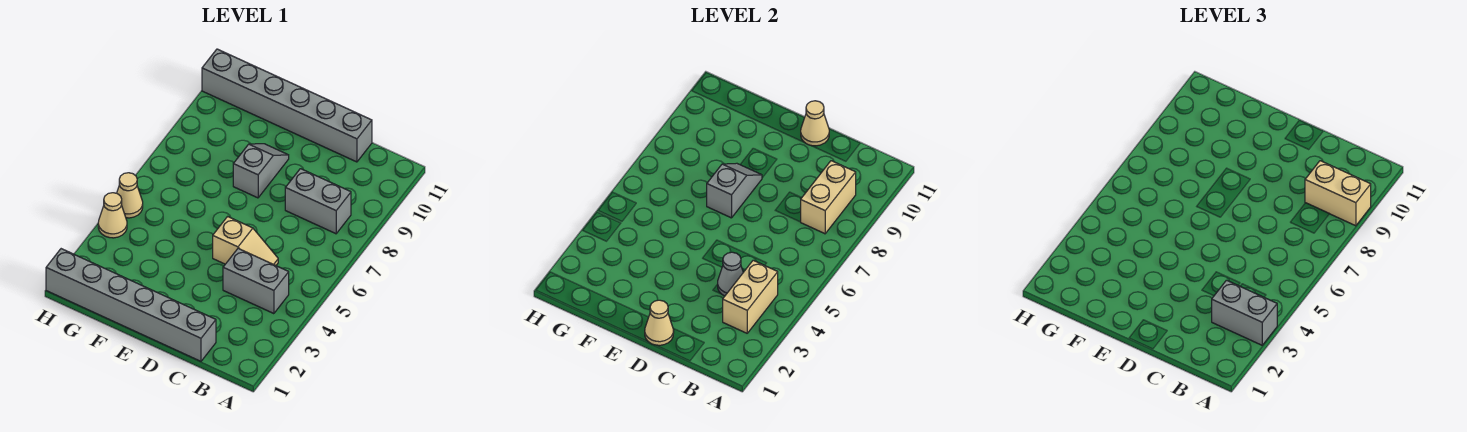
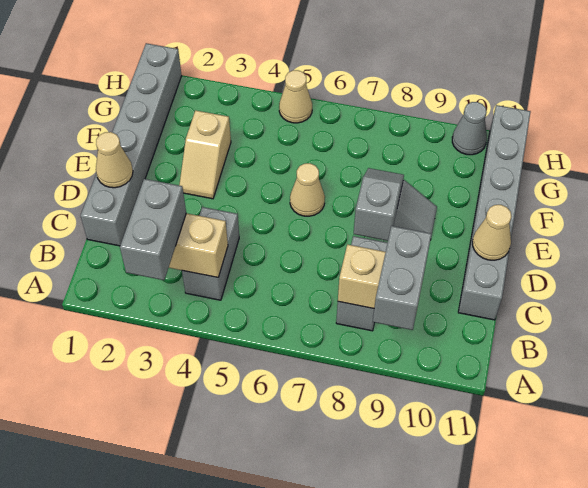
tan brick A9:B9 level 3 -> grey brick A9:B9 level 3
grey cone C4 level 2 -> grey cone H10 level 1
tan slope C5:D5 level 1 top D -> tan slope E3:F3 level 1 top F
grey slope E7:E8 level 2 top 7 -> grey slope D8:E8 level 2 top D
tan cone H4 level 1 -> tan cone E6 level 1

